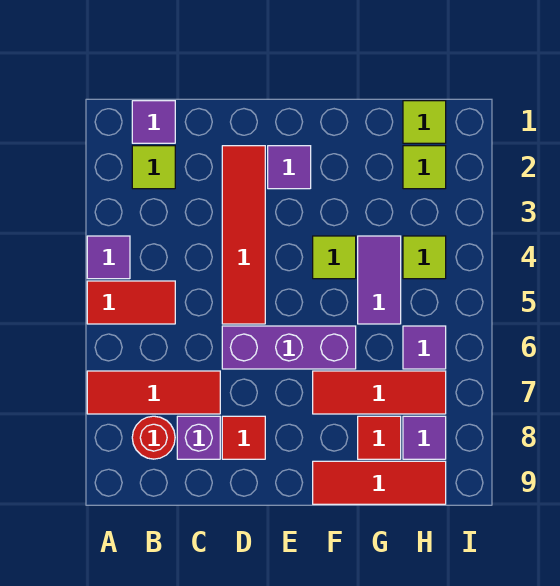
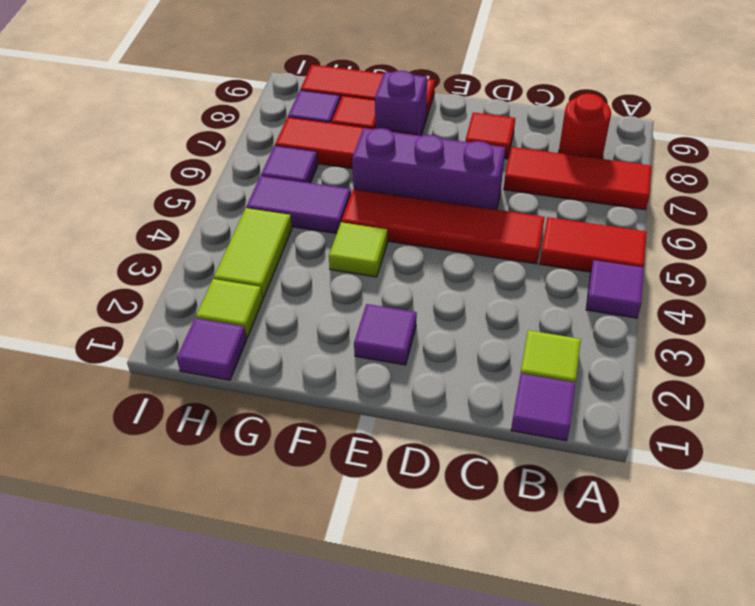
purple brick C8 level 1 -> purple brick F8 level 1
red tile D2:D5 level 1 -> red tile C5:F5 level 1
purple tile G4:G5 level 1 -> purple tile G5:H5 level 1
lime tile H1 level 1 -> purple tile H1 level 1
lime tile H4 level 1 -> lime tile H3:H4 level 1

